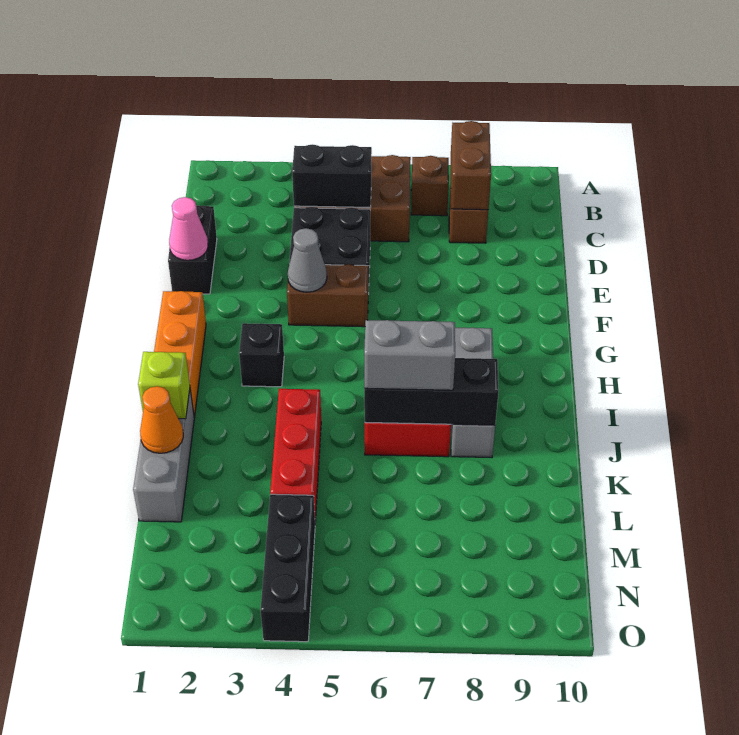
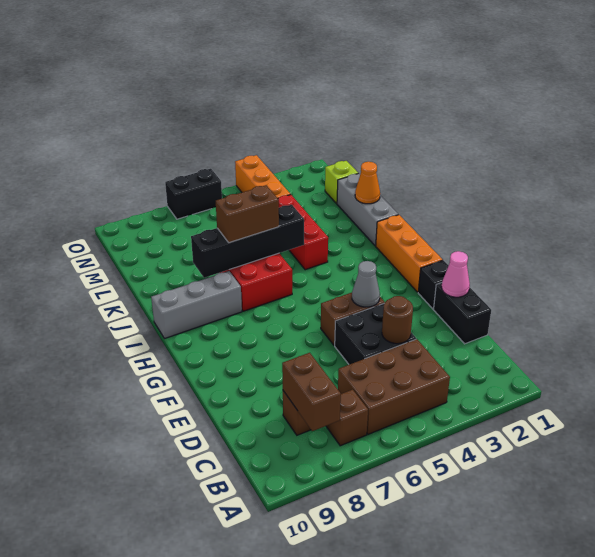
black brick C4:C5 level 2 -> black brick O6:O7 level 1
none -> brown round brick D4 level 2
black brick H3 level 1 -> black brick F1 level 1
grey brick H8:J8 level 1 -> grey brick I8:I10 level 1
lime brick J1 level 2 -> lime brick M1 level 1
black brick J6:J8 level 2 -> black brick J5:J8 level 2
grey brick J6:J7 level 3 -> brown brick J6:J7 level 3
black brick M4:O4 level 1 -> orange brick M4:O4 level 1

